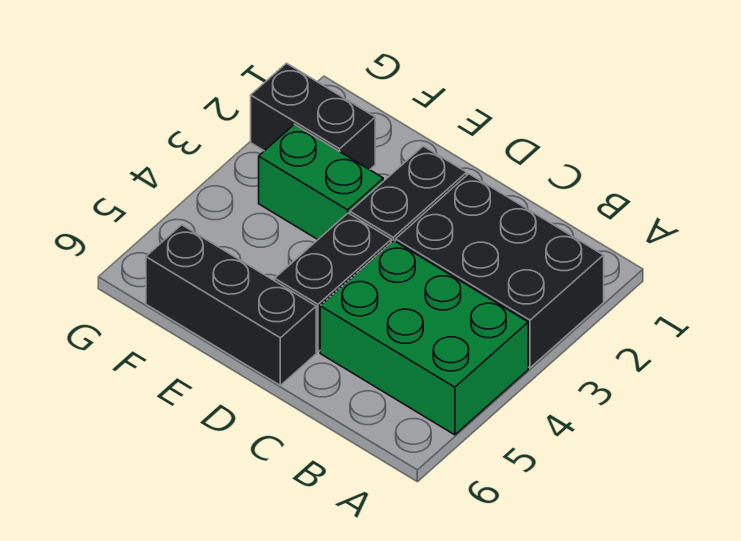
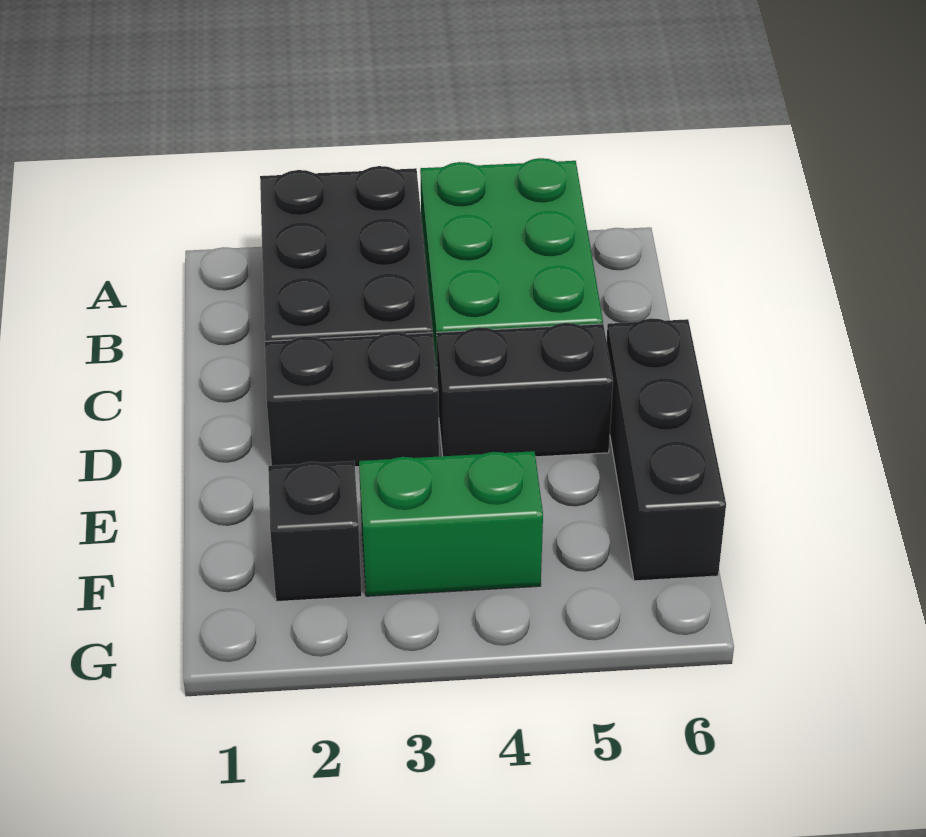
green brick E3:F3 level 1 -> green brick F3:F4 level 1
black brick F2:G2 level 1 -> black brick F2 level 1

